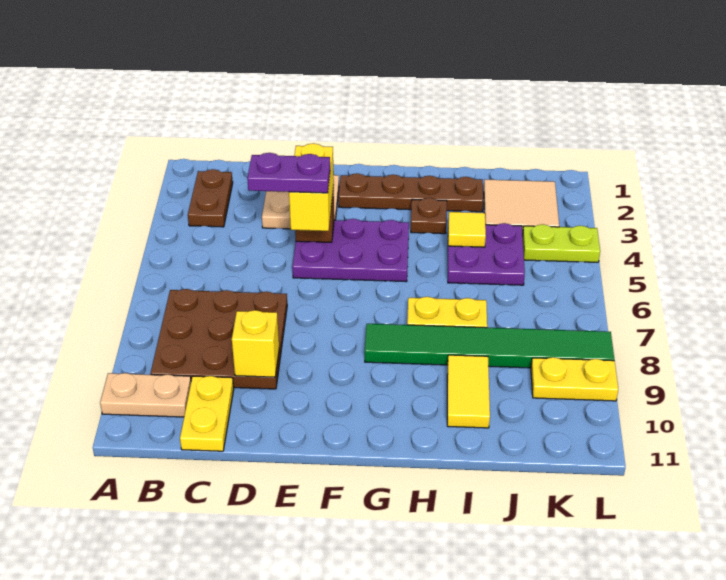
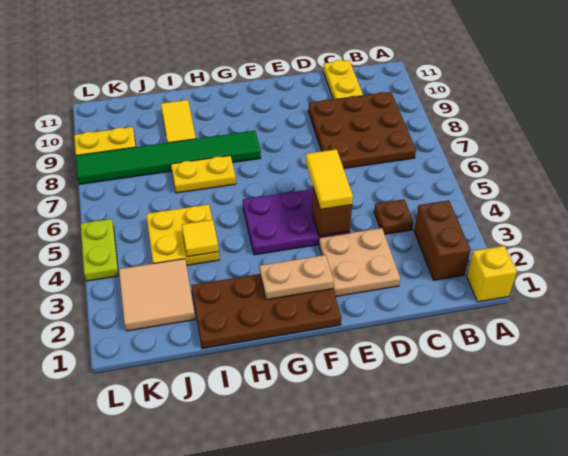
tan plate A10:B10 level 1 -> tan plate F2:G2 level 2
brown plate B2:B3 level 1 -> brown brick B2:B3 level 1
purple plate D5:E5 level 4 -> none
yellow brick D9 level 2 -> yellow brick A1 level 1
yellow brick E4:E5 level 3 -> yellow tile E4:E5 level 3
brown plate F2:I2 level 1 -> brown plate F1:I2 level 1
brown plate H3 level 1 -> brown plate C4 level 1
purple plate I4:J5 level 1 -> yellow plate I4:J5 level 1
lime plate K4:L4 level 1 -> lime plate L4:L5 level 1

